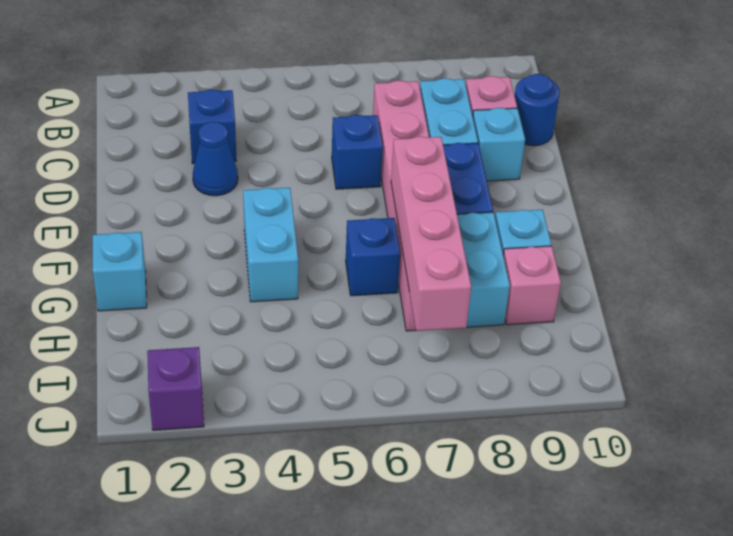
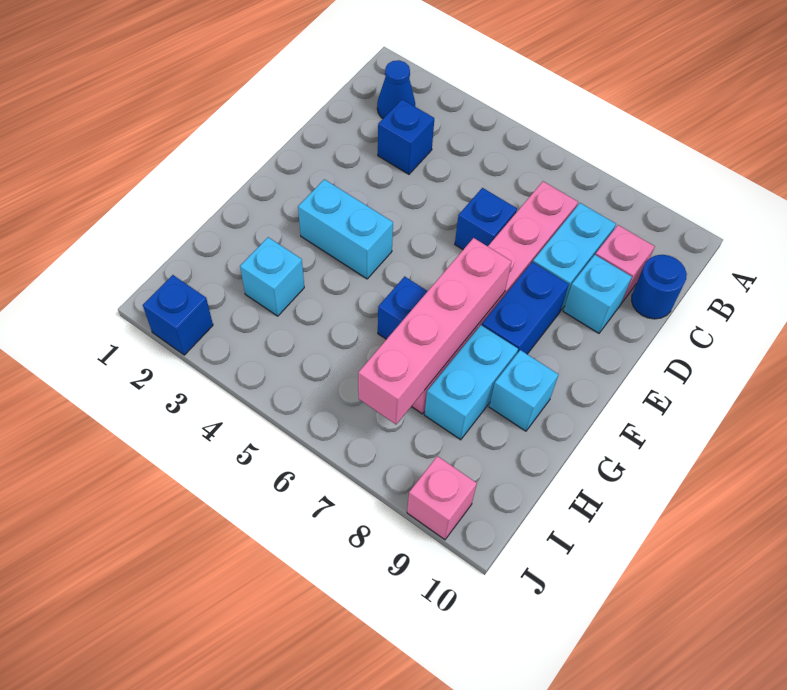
blue cone D3 level 1 -> blue cone B2 level 1
cyan brick F4:G4 level 1 -> cyan brick F3:F4 level 1
cyan brick G1 level 1 -> cyan brick H3 level 1
pink brick H9 level 1 -> pink brick J9 level 1
purple brick J2 level 1 -> blue brick J2 level 1

